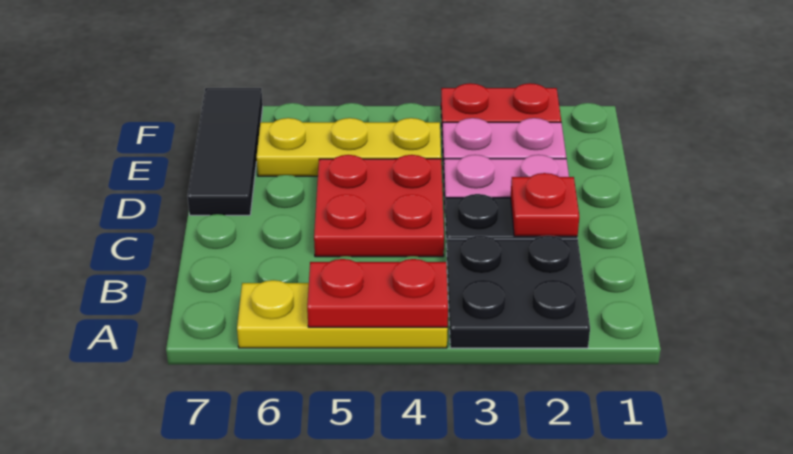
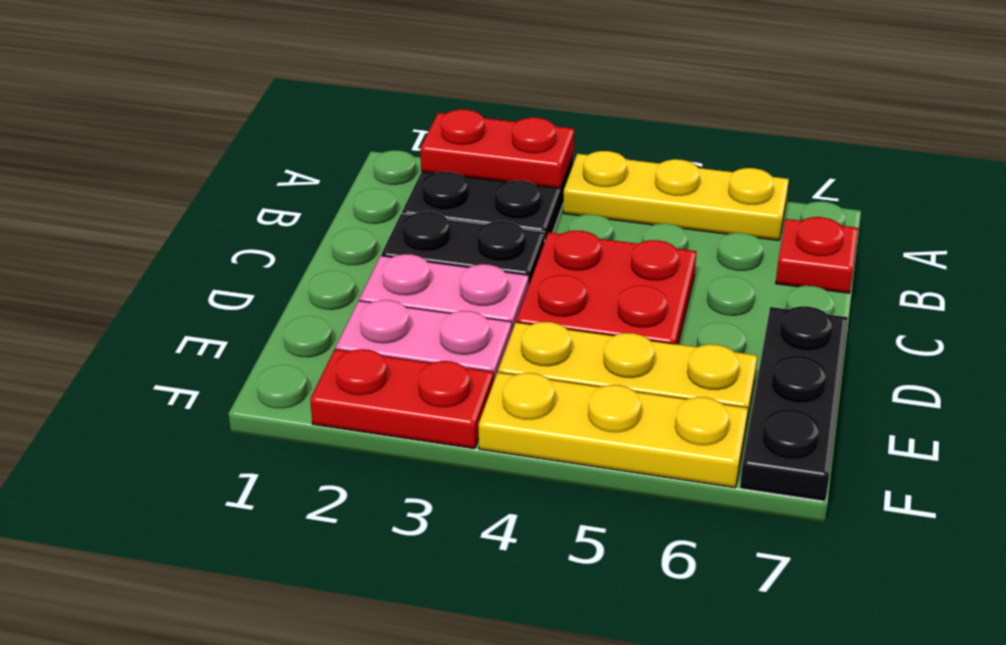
red plate A4:A5 level 2 -> red plate A2:A3 level 2
red plate C2 level 2 -> red plate B7 level 1
black tile D7:F7 level 1 -> black plate D7:F7 level 1
none -> yellow plate F4:F6 level 1

